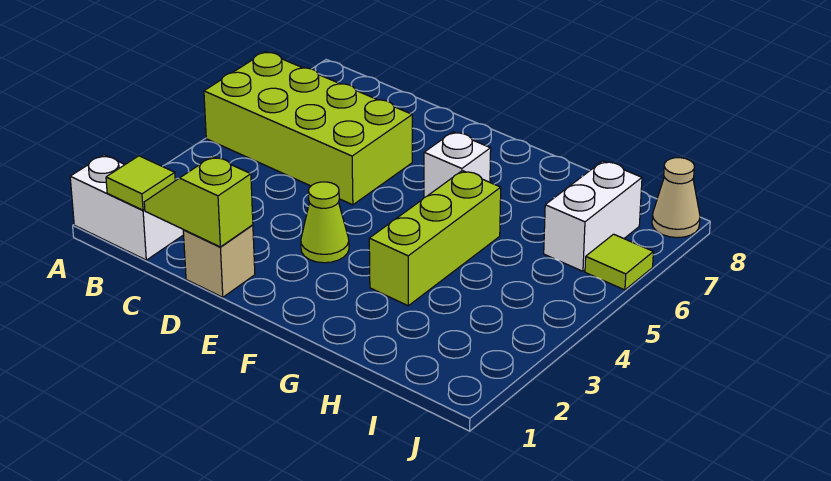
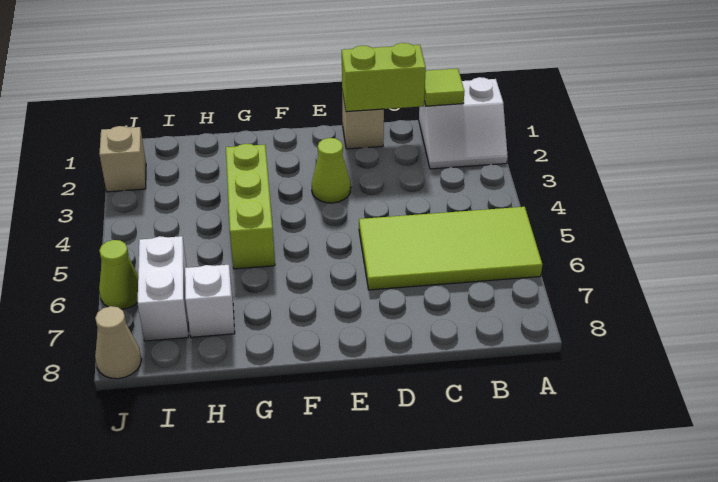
lime brick A5:D6 level 1 -> lime tile A5:D6 level 1
lime slope C1:D1 level 2 top D -> lime brick C1:D1 level 2
white brick F6 level 1 -> white brick H7 level 1
none -> tan brick J2 level 1
lime tile J6 level 1 -> lime cone J6 level 1

